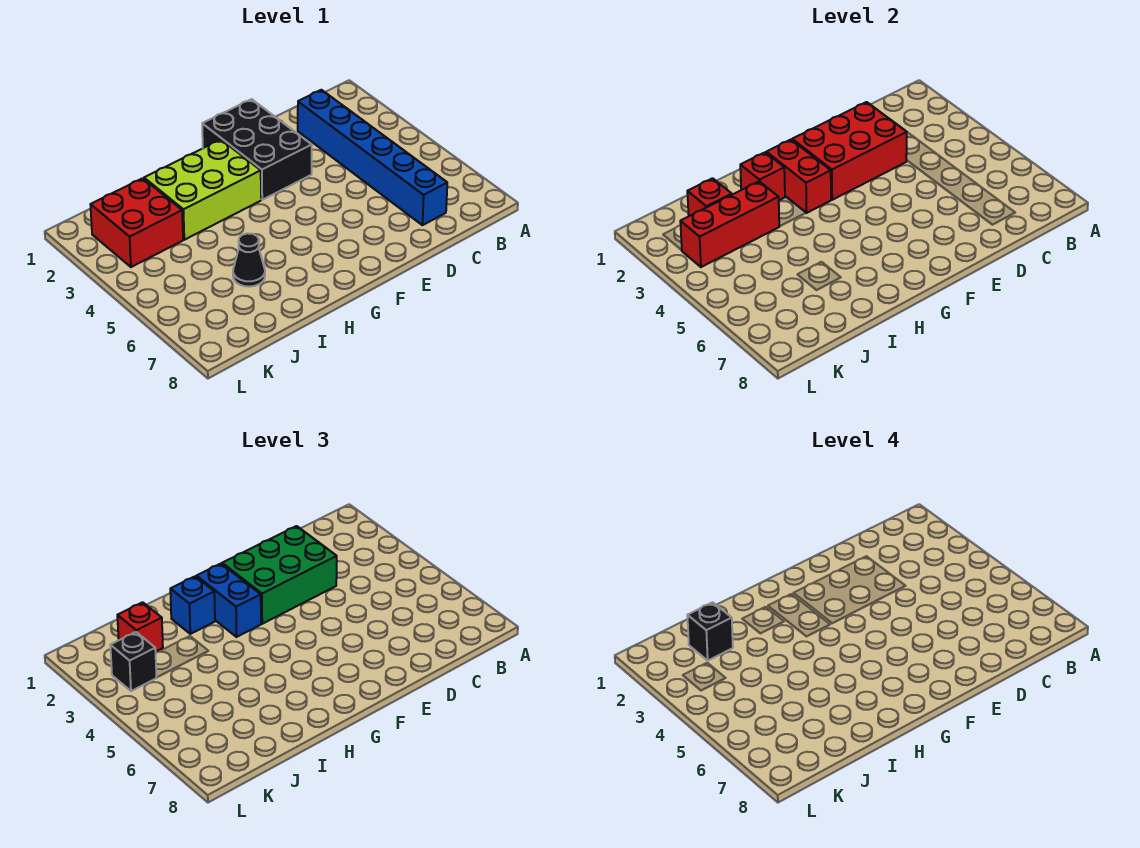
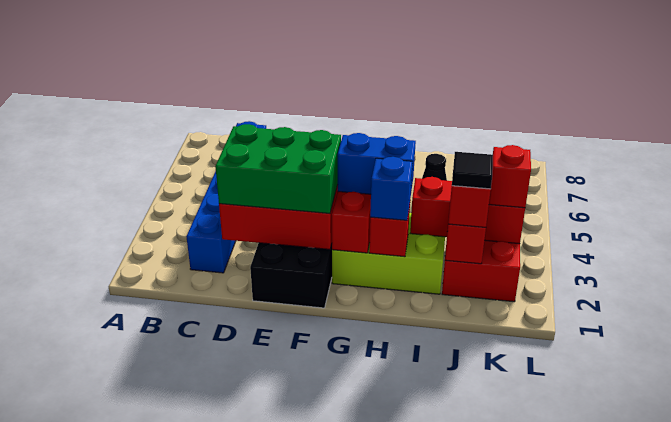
blue brick G2:G3 level 3 -> blue brick G3:H3 level 3
black brick J2 level 4 -> black tile J2 level 4
black brick K3 level 3 -> red brick K3 level 3

